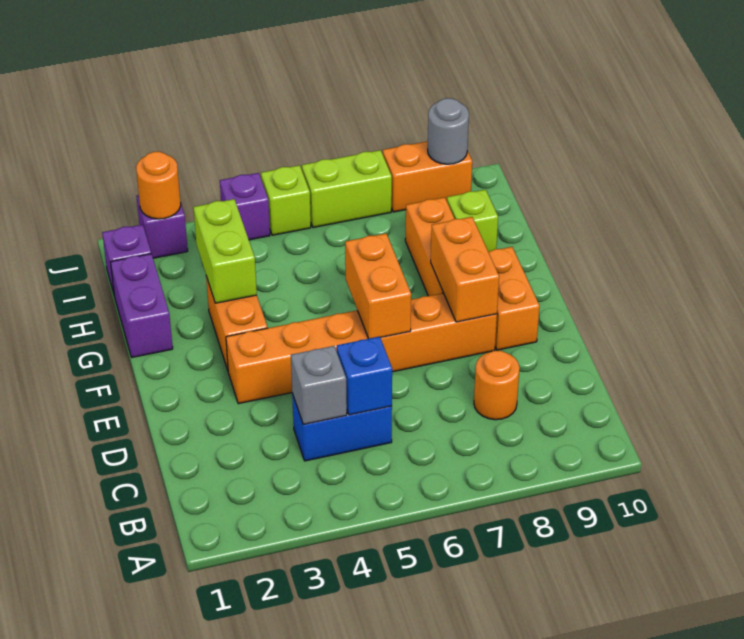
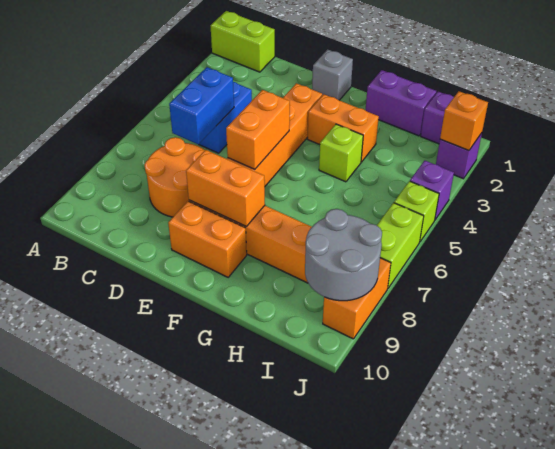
grey brick C4 level 2 -> grey brick E1 level 1
blue brick C5 level 2 -> blue brick C5:C6 level 2
orange round brick C8 level 1 -> orange round brick C7:D8 level 1
orange brick E6:F6 level 2 -> orange brick E5:E6 level 2
lime brick G3:H3 level 2 -> lime brick A1:B1 level 1
lime brick H9 level 1 -> lime brick G4 level 1
orange round brick J2 level 2 -> orange brick J2 level 2
grey round brick J9 level 2 -> grey round brick I8:J9 level 2

